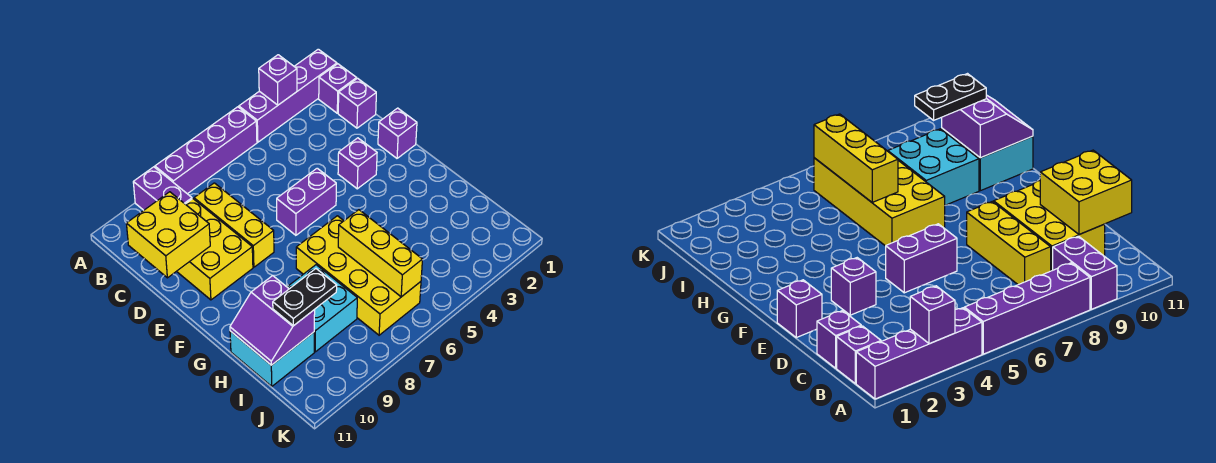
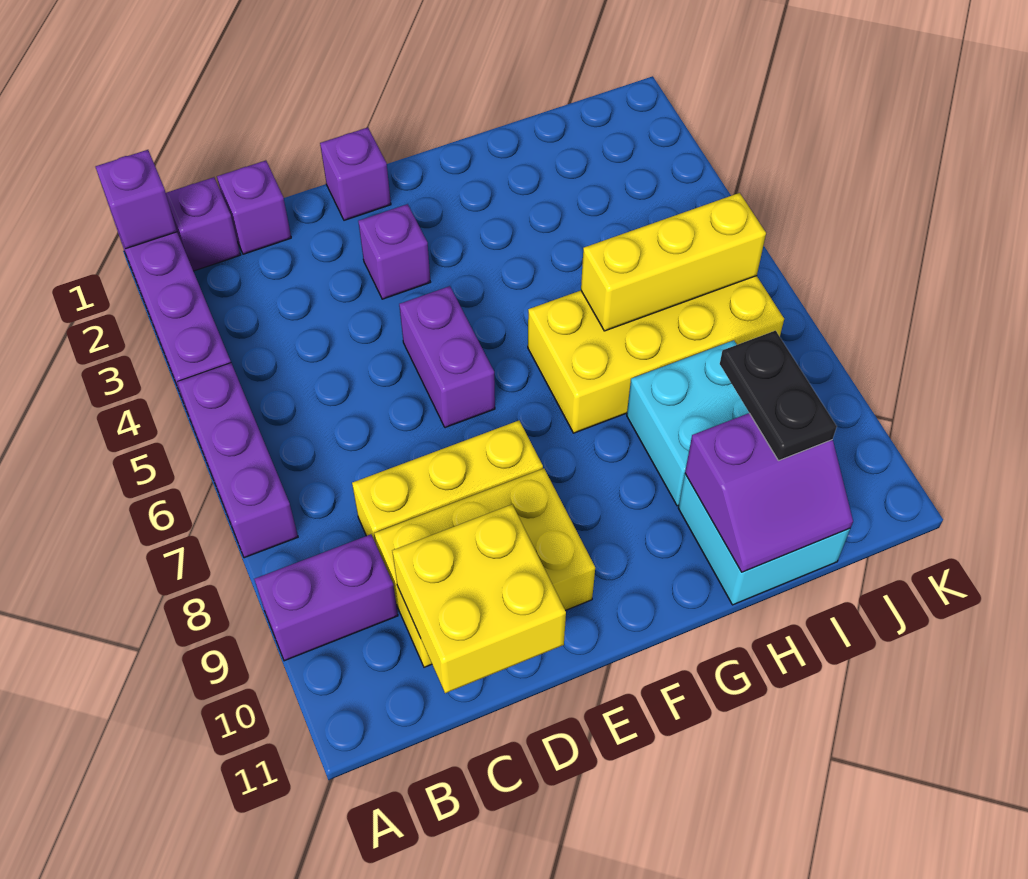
purple brick A3 level 2 -> purple brick A1 level 2
purple brick A5:A8 level 1 -> purple brick A5:A7 level 1

